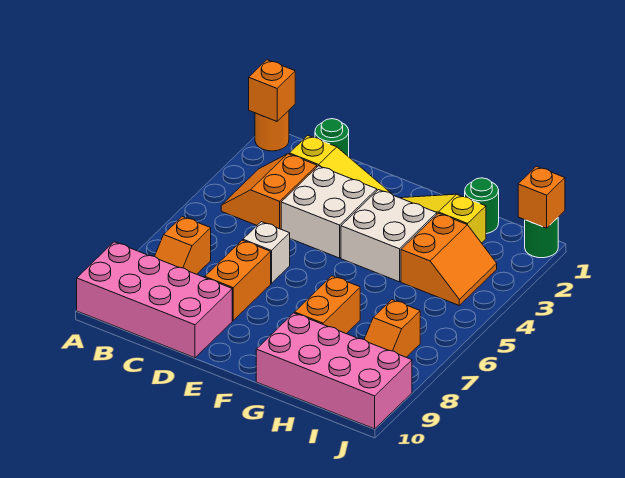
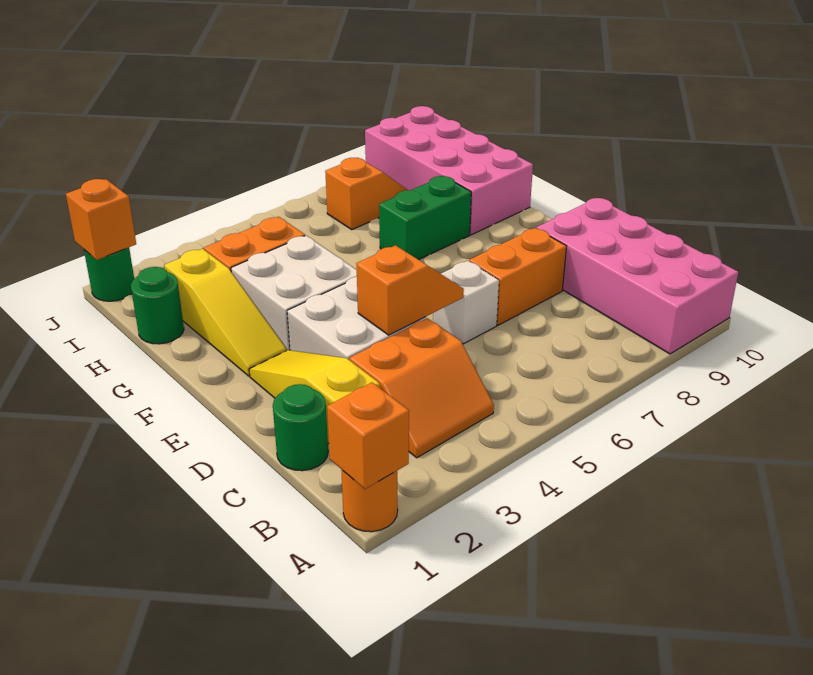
orange slope B7:B8 level 1 top 7 -> orange slope D4:D5 level 2 top 4
orange brick G7:G8 level 1 -> green brick G7:G8 level 1

